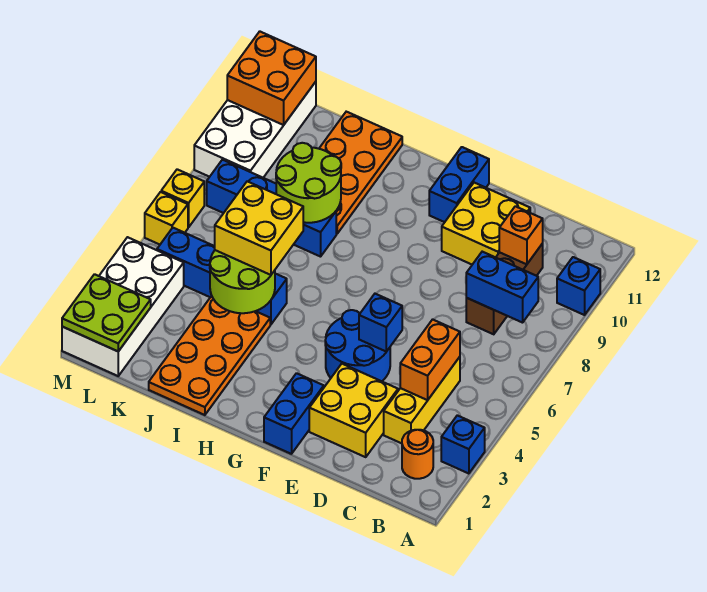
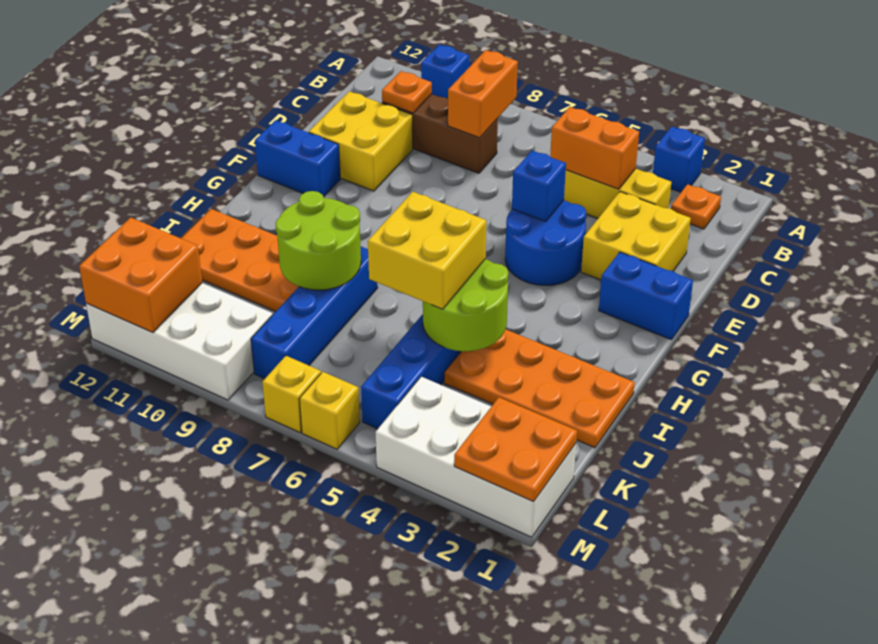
orange round brick B2 level 1 -> orange plate B2 level 1
blue brick B8:C8 level 2 -> orange brick B8:C8 level 2
orange brick C10 level 2 -> orange plate C10 level 2
lime plate L1:M2 level 2 -> orange plate L1:M2 level 2

